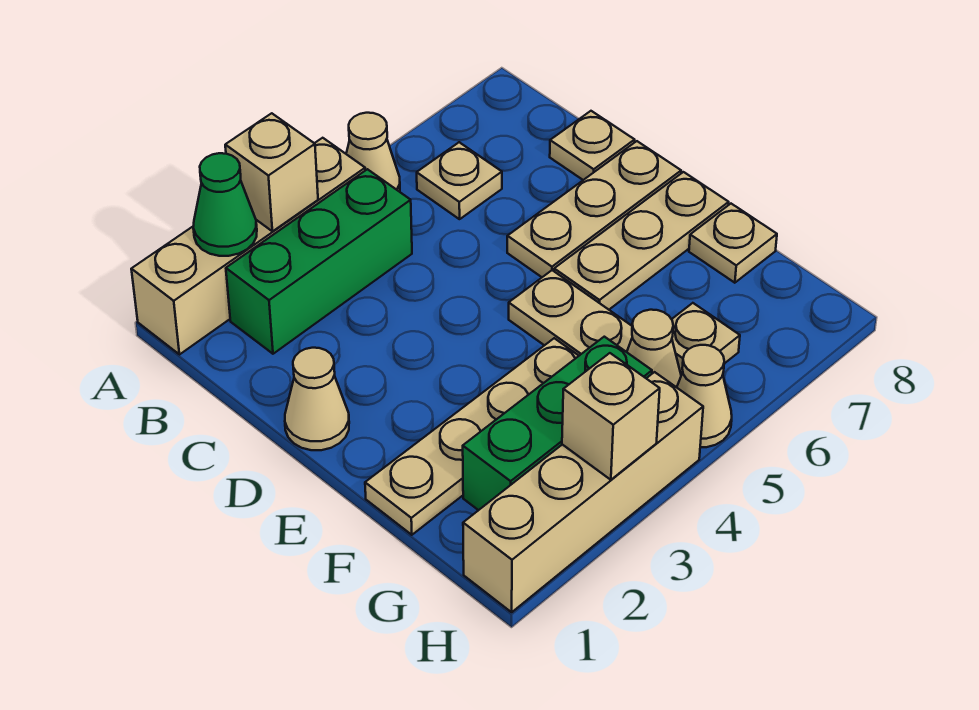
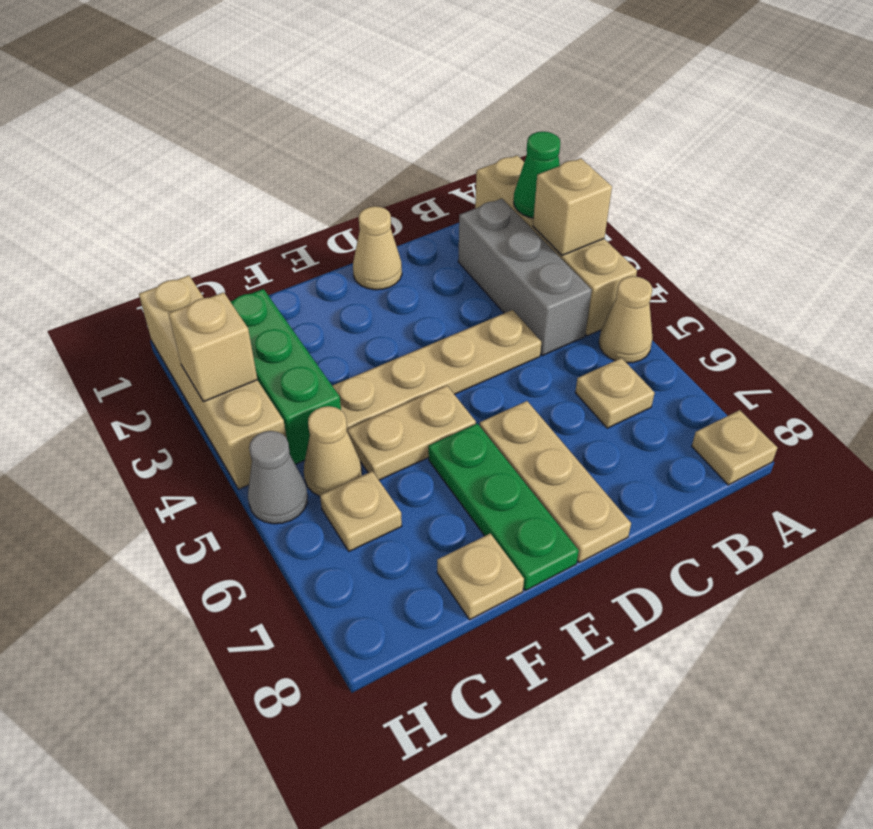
green brick B2:B4 level 1 -> grey brick B2:B4 level 1
tan plate C8 level 1 -> tan plate A8 level 1
tan plate E6:E8 level 1 -> green plate E6:E8 level 1
tan plate F1:F4 level 1 -> tan plate C4:F4 level 1
tan cone H5 level 1 -> grey cone H5 level 1

